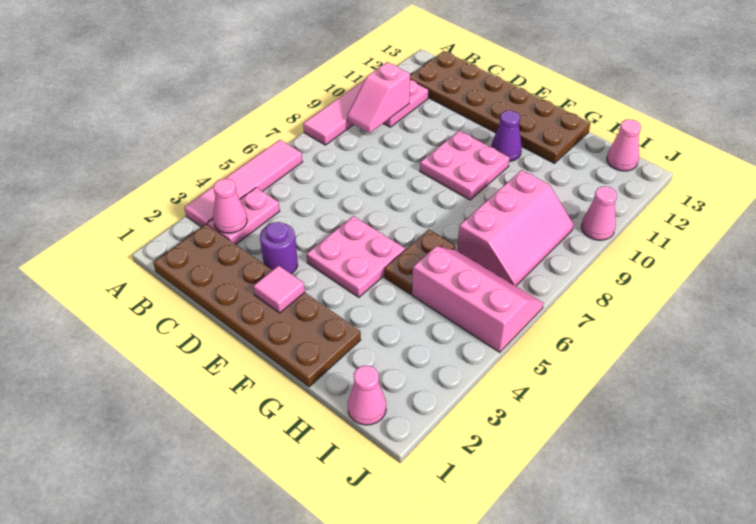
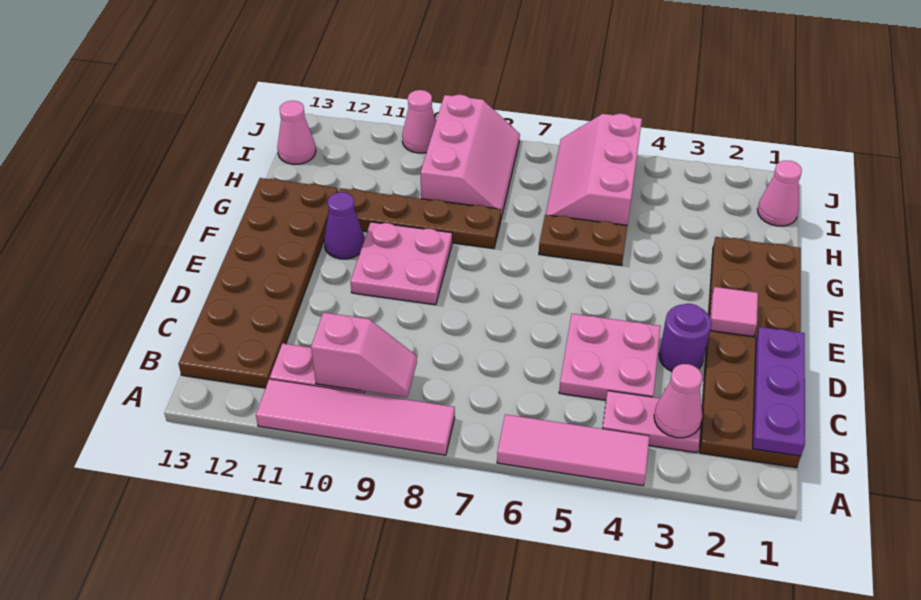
pink tile A3:A6 level 1 -> pink tile A4:A6 level 1
none -> purple plate B1:D1 level 2
pink plate E4:F5 level 1 -> pink plate C4:D5 level 1
none -> brown plate G8:G11 level 1
pink slope H7:I9 level 1 top H -> pink slope H8:J9 level 1 top 9

